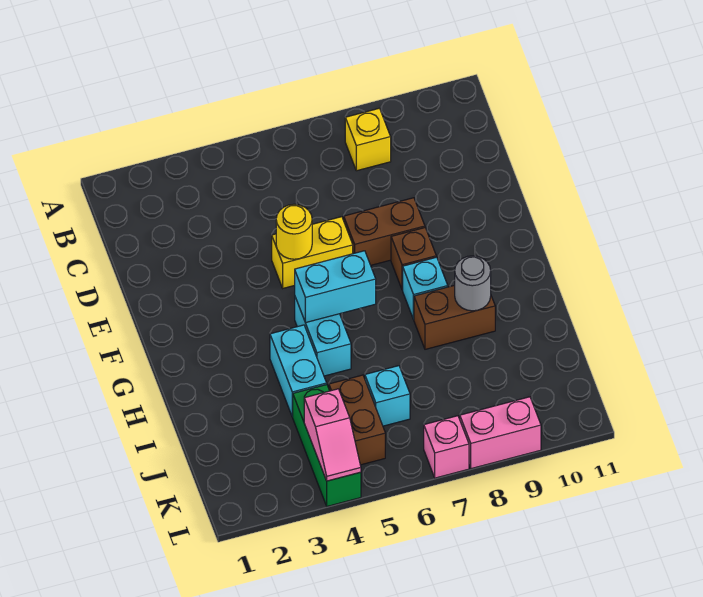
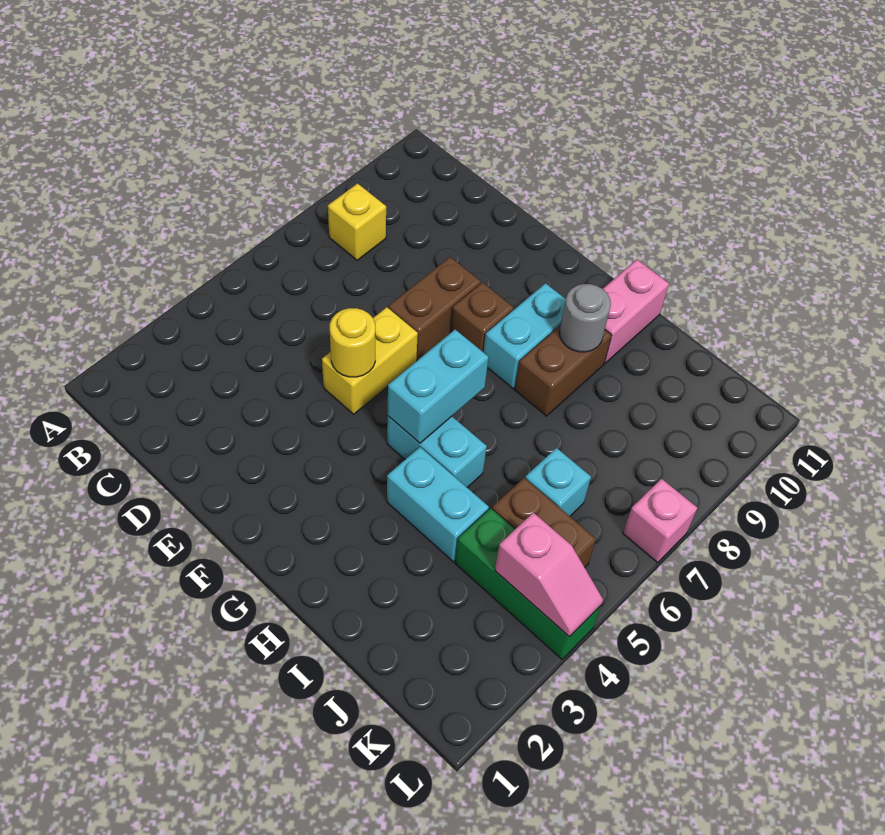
cyan brick G8 level 1 -> cyan brick G8:G9 level 1
pink brick L8:L9 level 1 -> pink brick H10:H11 level 1

